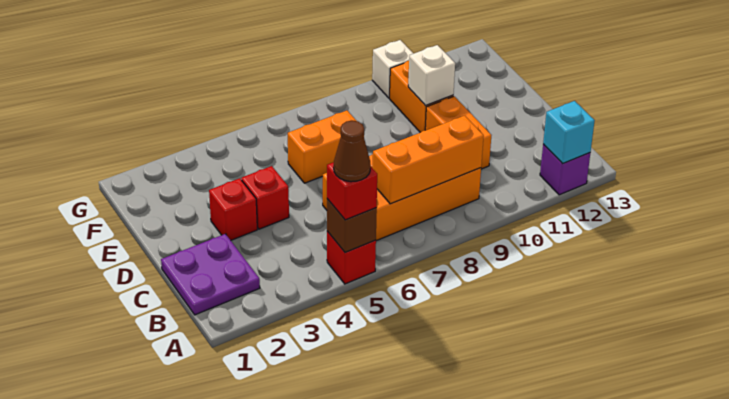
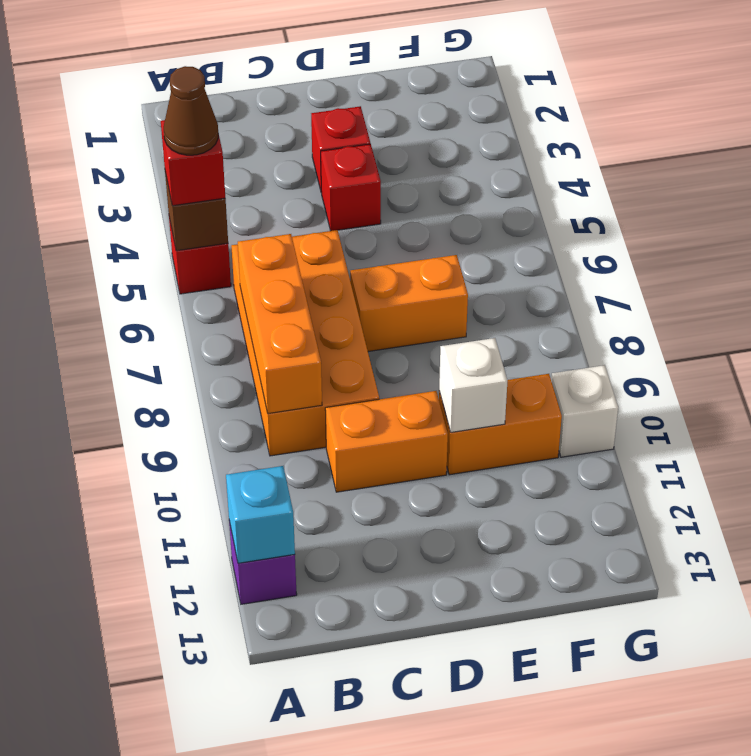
purple plate B1:C2 level 1 -> none
orange brick E6:E7 level 1 -> orange brick D7:E7 level 1

